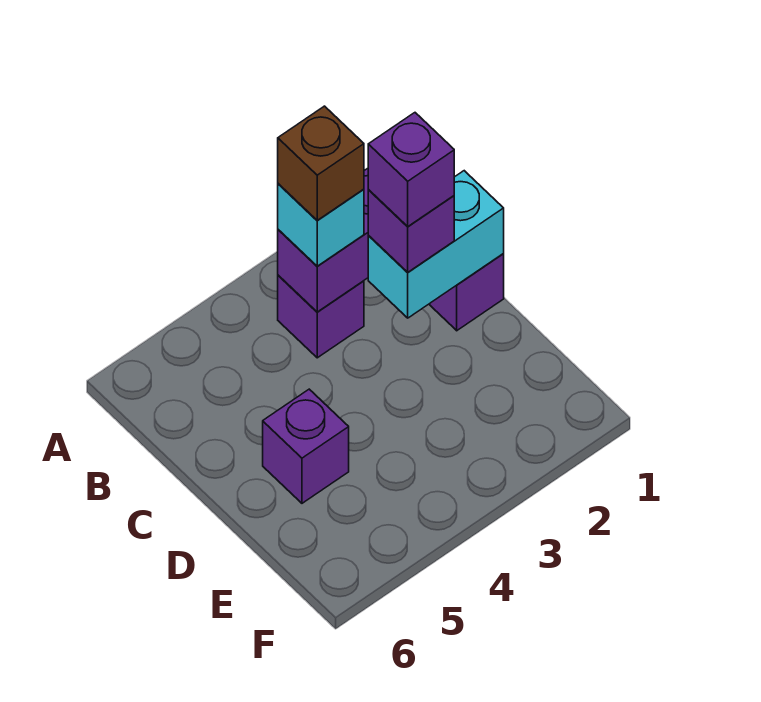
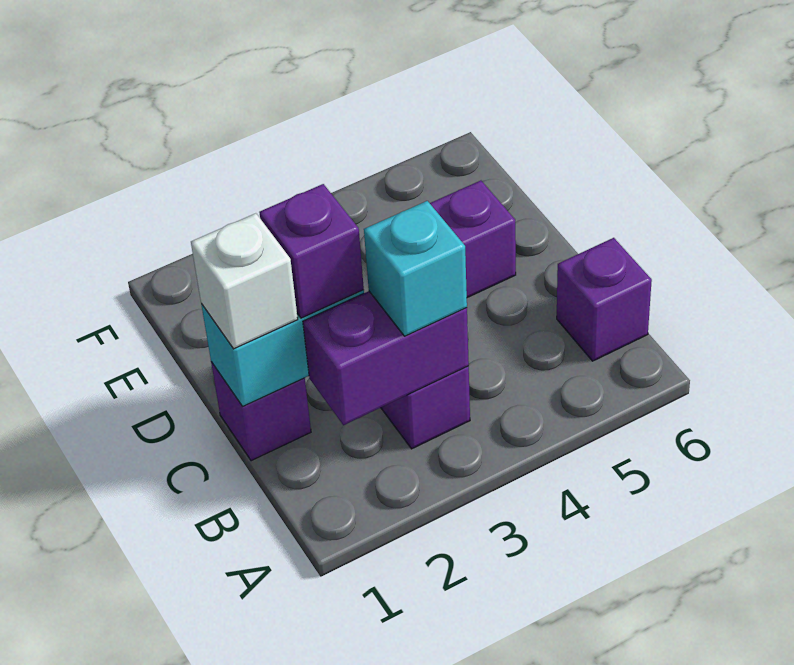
brown brick B3 level 4 -> none
none -> white brick C1 level 3
purple brick C2 level 4 -> purple brick B6 level 1

